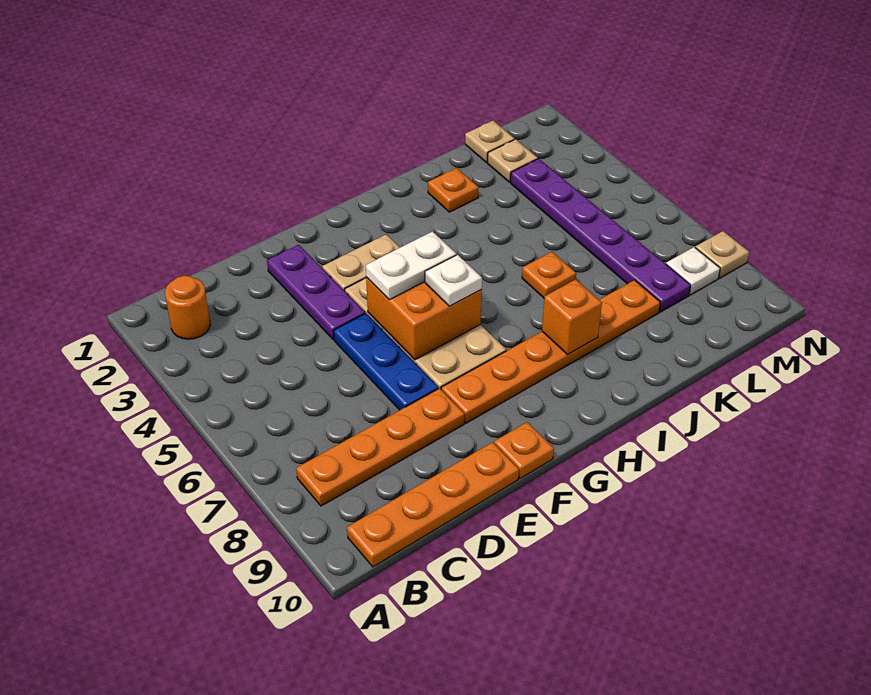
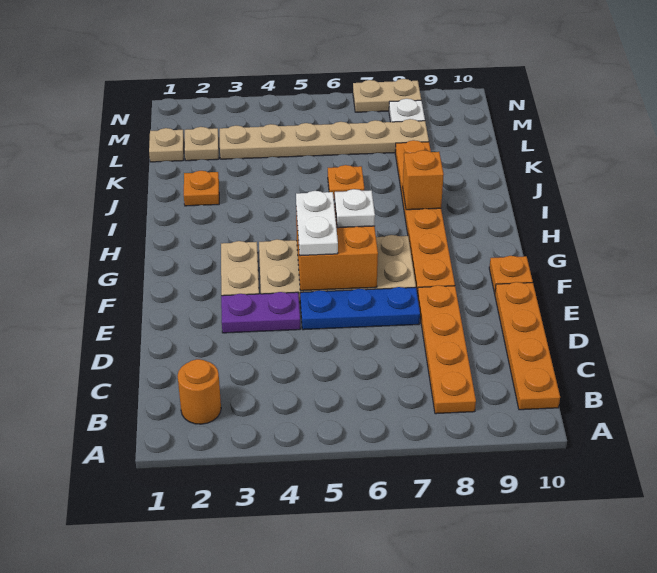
purple plate E2:E4 level 1 -> purple plate E3:E4 level 1
purple plate L3:L8 level 1 -> tan plate L3:L8 level 1
tan plate N8 level 1 -> tan plate N7:N8 level 1

